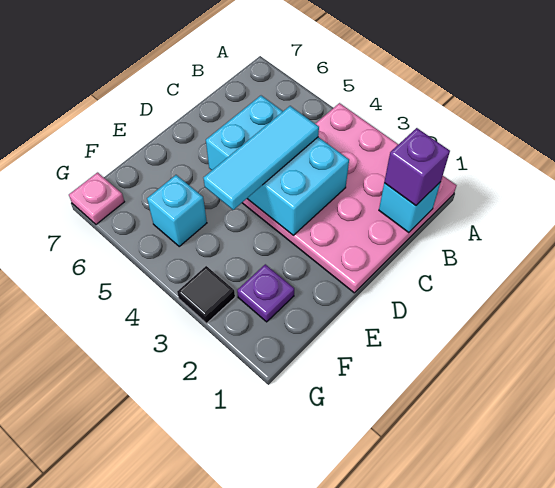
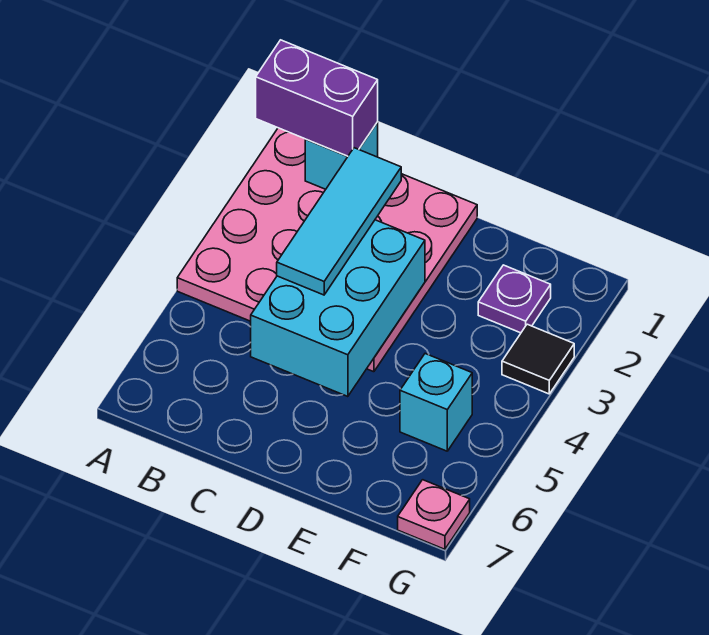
purple brick B1 level 3 -> purple brick A1:B1 level 3
cyan tile C4:E4 level 3 -> cyan tile C2:C4 level 3

